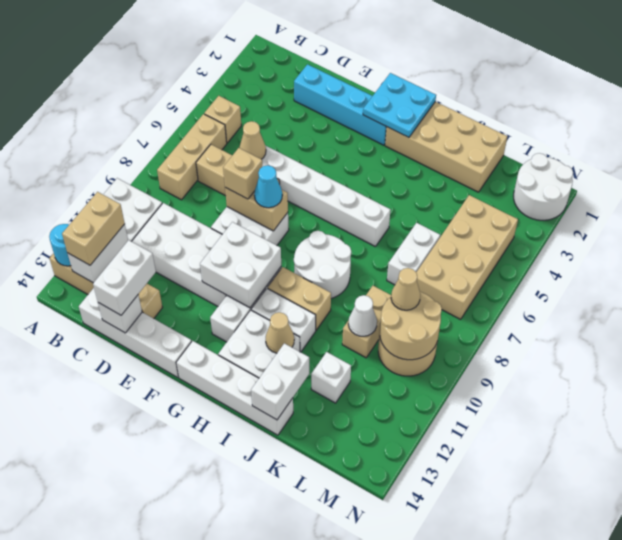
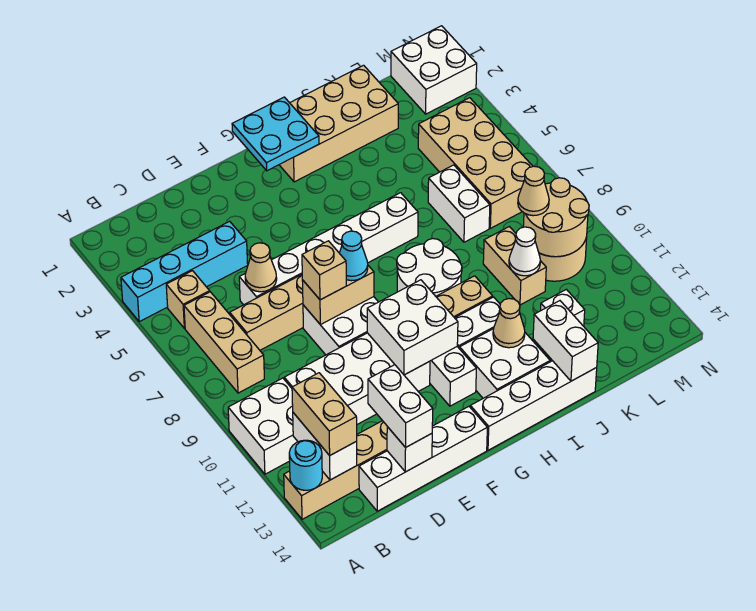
cyan brick D2:G2 level 1 -> cyan brick A4:D4 level 1
white round brick M1:N2 level 1 -> white brick M1:N2 level 1

